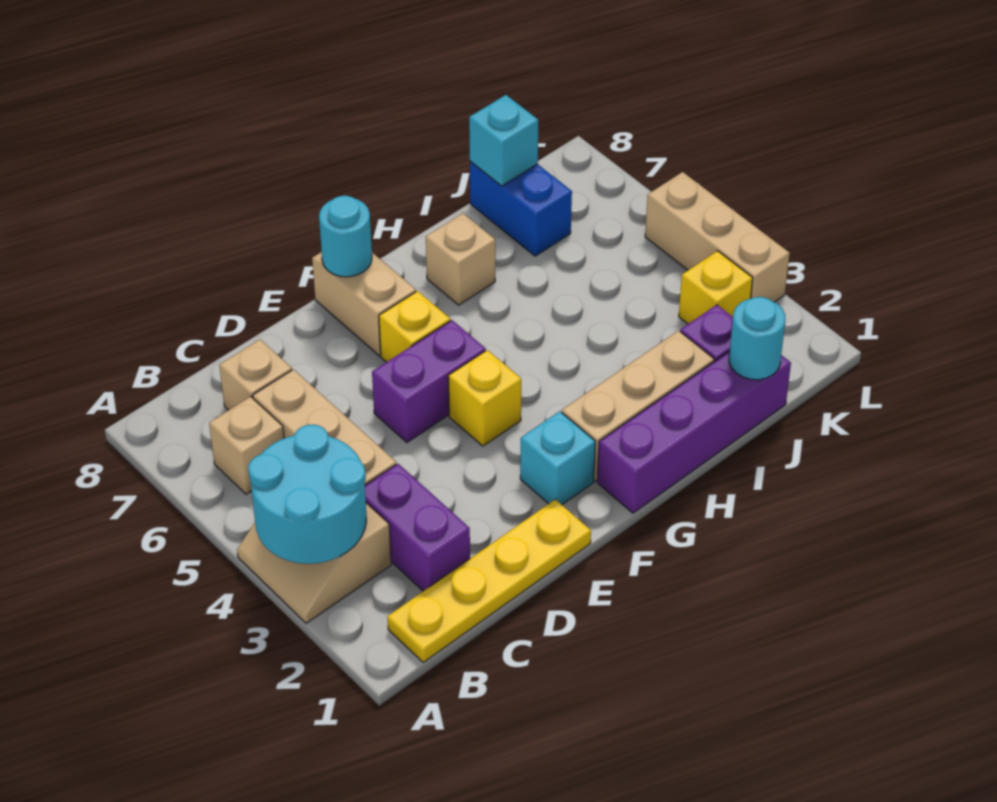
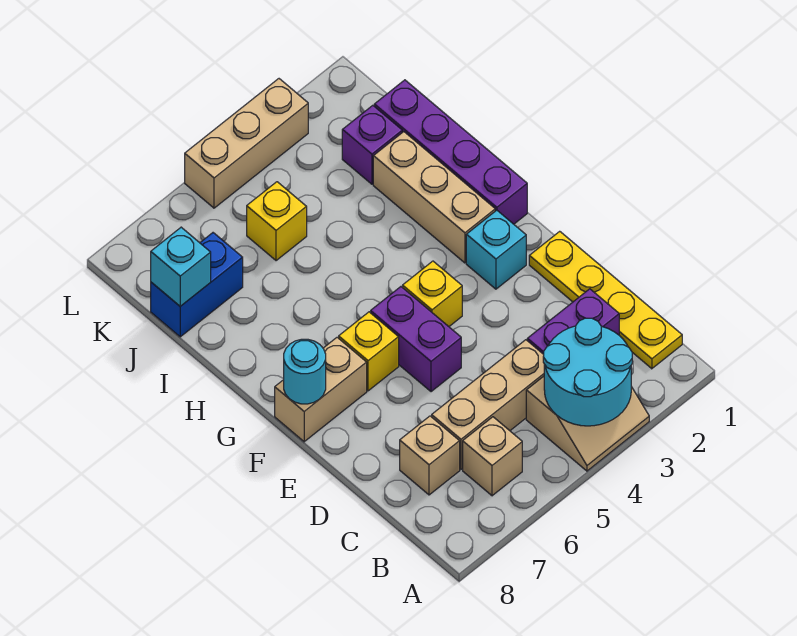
tan brick H7 level 1 -> none
cyan round brick J1 level 2 -> none
yellow brick K3 level 1 -> yellow brick J5 level 1

